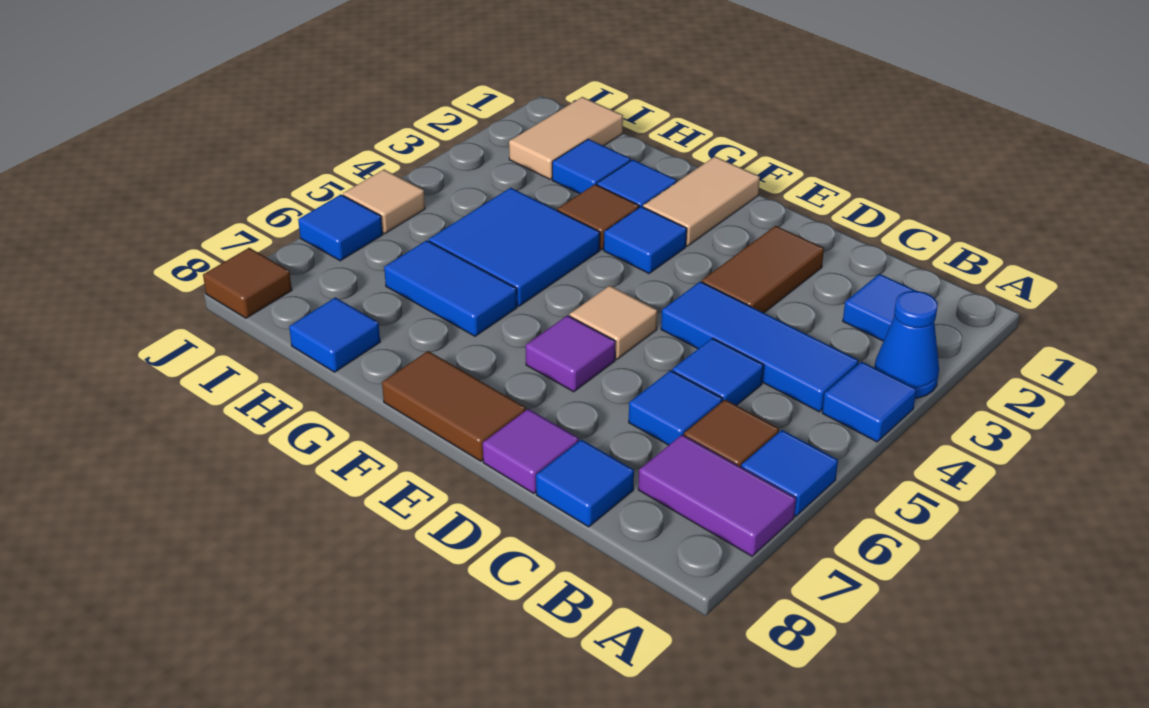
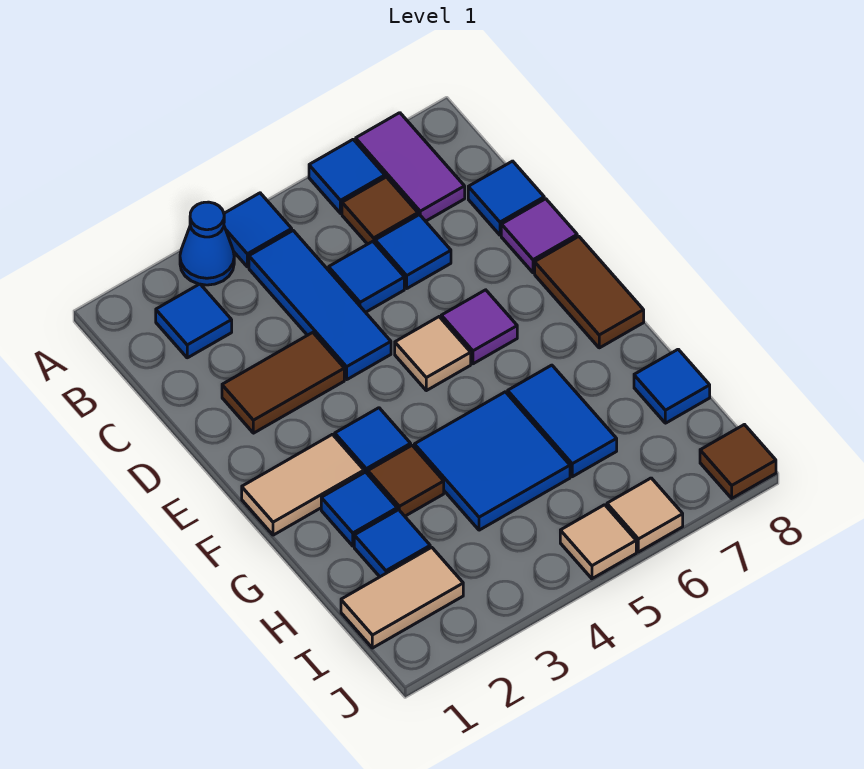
blue tile J6 level 1 -> tan tile J6 level 1

